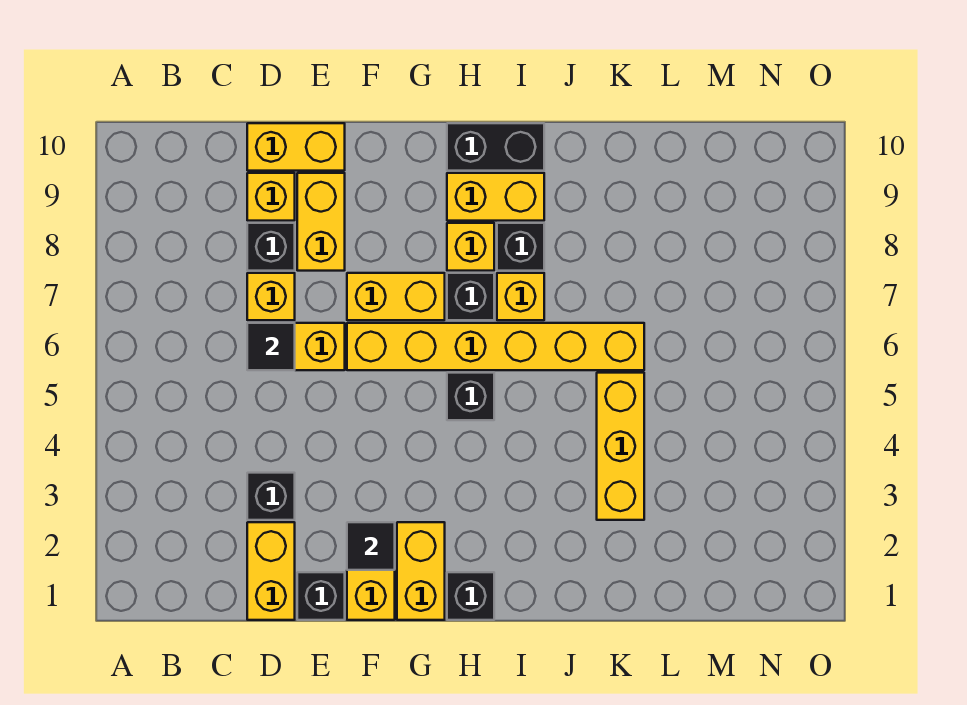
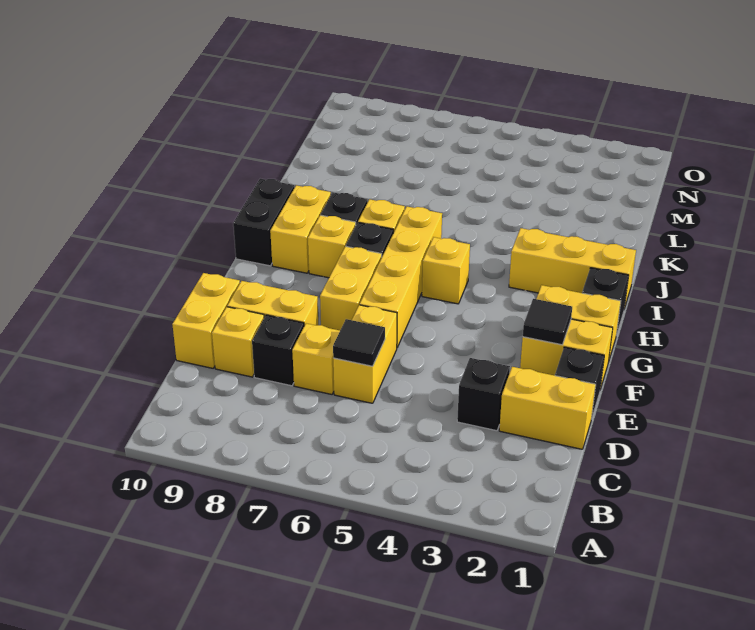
yellow brick F6:K6 level 1 -> yellow brick F6:I6 level 1
black brick H5 level 1 -> yellow brick H5 level 1
yellow brick K3:K5 level 1 -> yellow brick I1:I3 level 1

